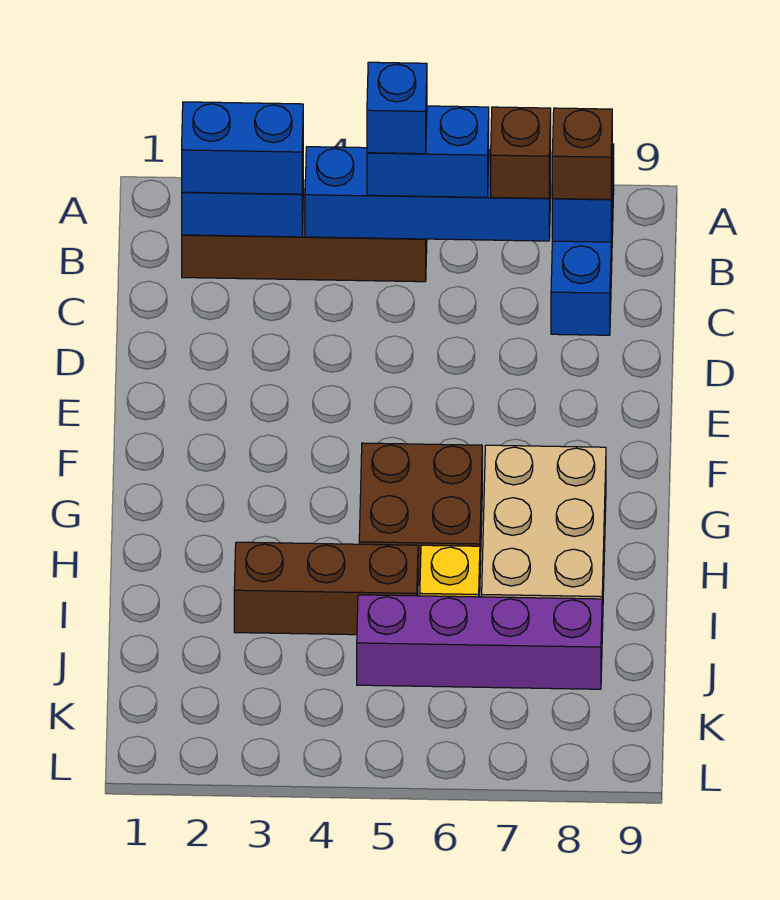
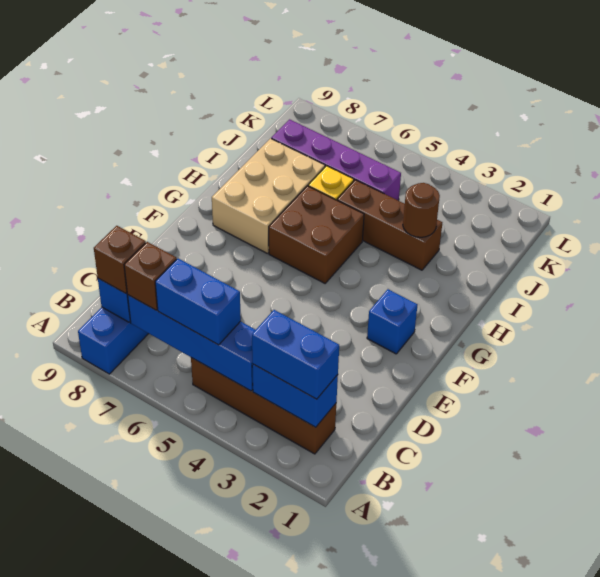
blue brick B5 level 4 -> blue brick F2 level 1
none -> brown round brick I3 level 2

